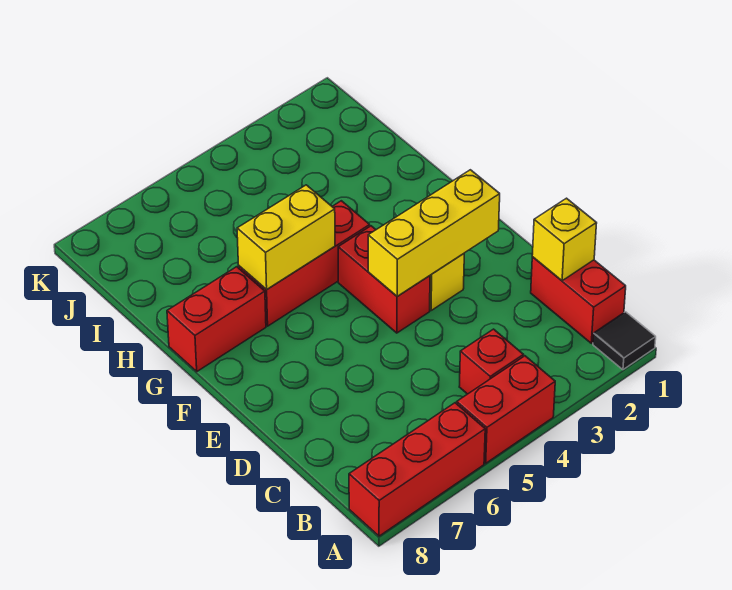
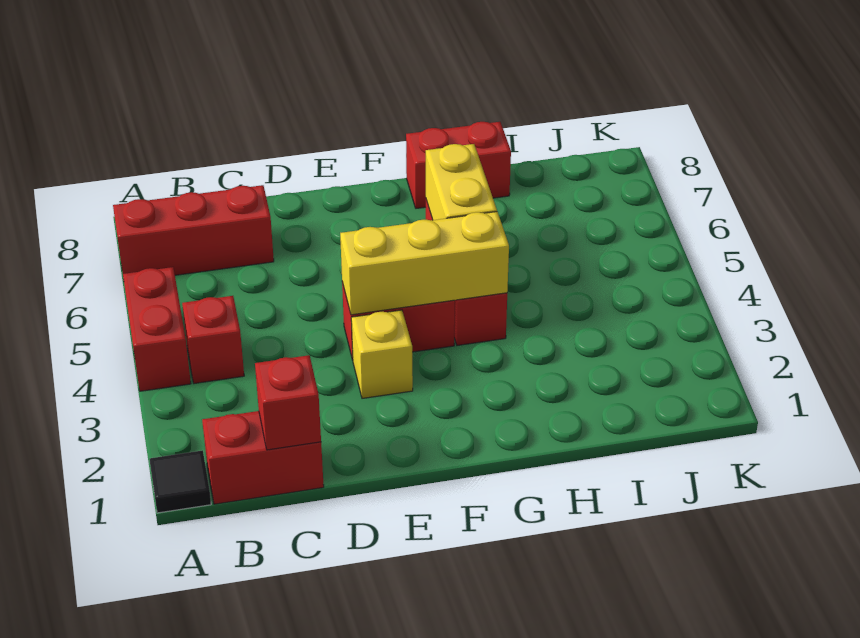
red brick A6:A8 level 1 -> red brick A7:C7 level 1
yellow brick C1 level 2 -> red brick C1 level 2
yellow brick E2:E4 level 2 -> yellow brick E4:G4 level 2
red brick G7:G8 level 1 -> red brick G8:H8 level 1

